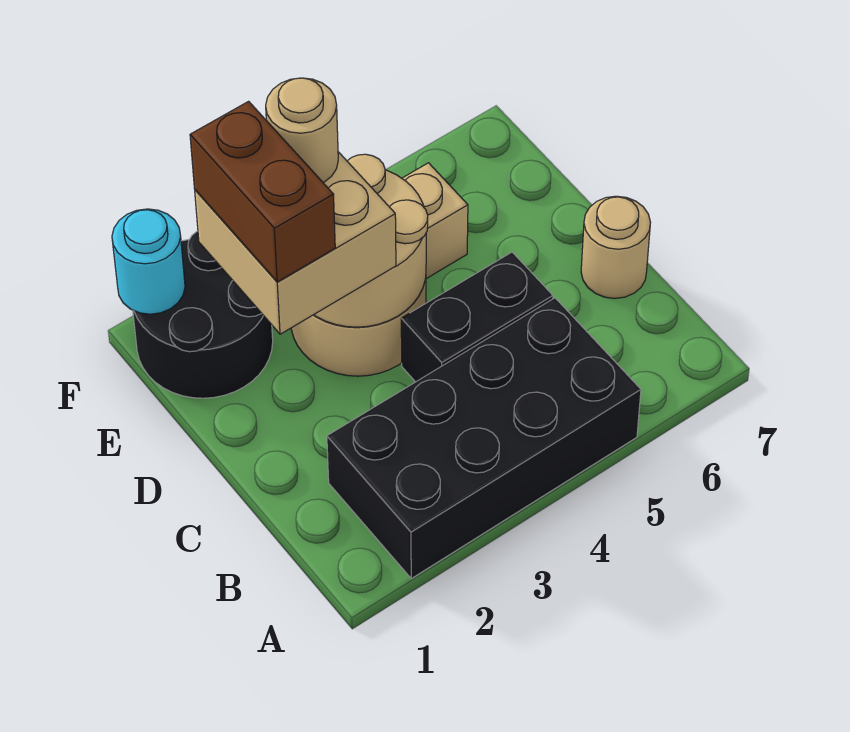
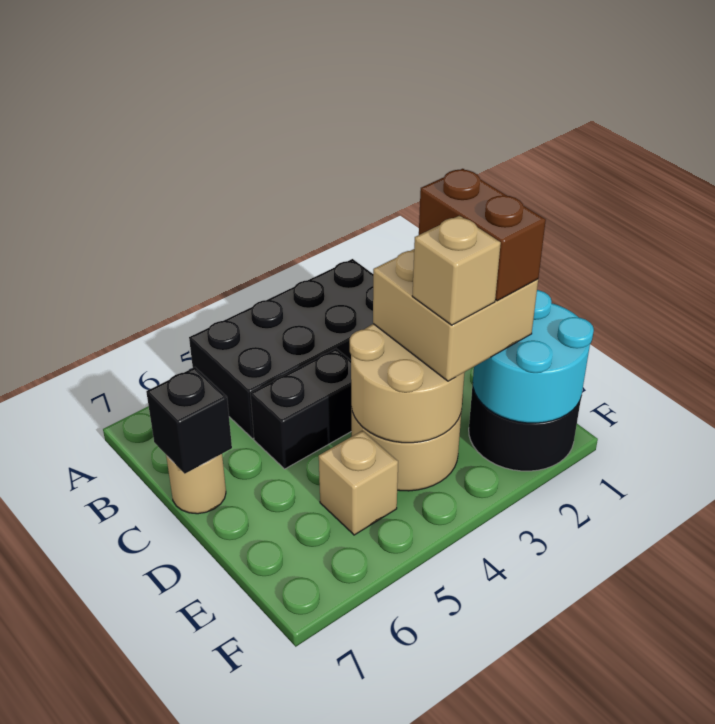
none -> black brick C7 level 2
tan round brick E3 level 4 -> tan brick E3 level 4
cyan round brick F1 level 2 -> cyan round brick E1:F2 level 2

